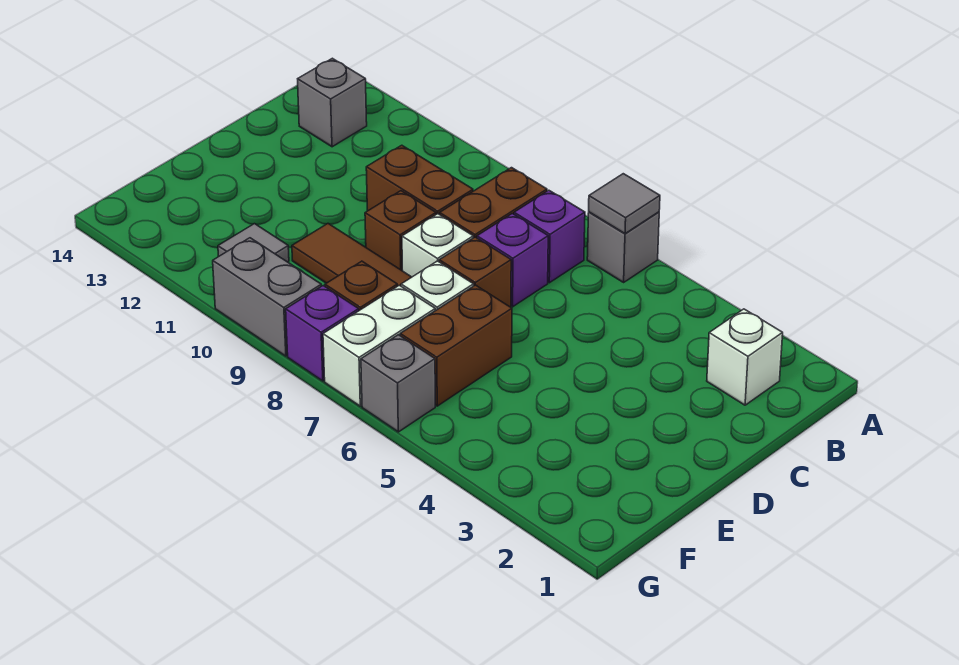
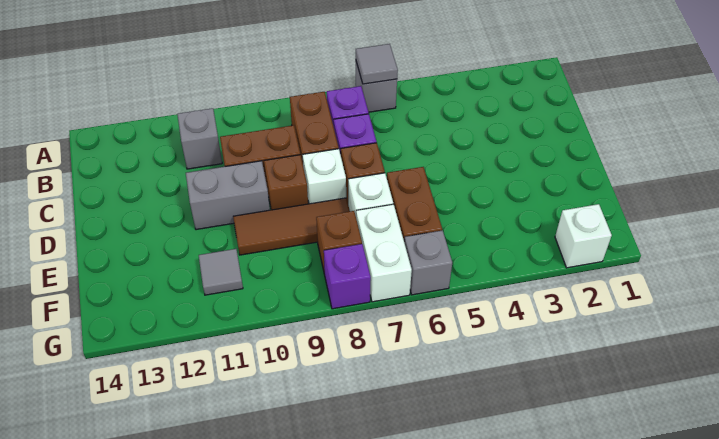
white brick B2 level 1 -> white brick G2 level 1
grey brick B13 level 1 -> grey brick B11 level 1
grey brick G9:G10 level 1 -> grey brick D10:D11 level 1

